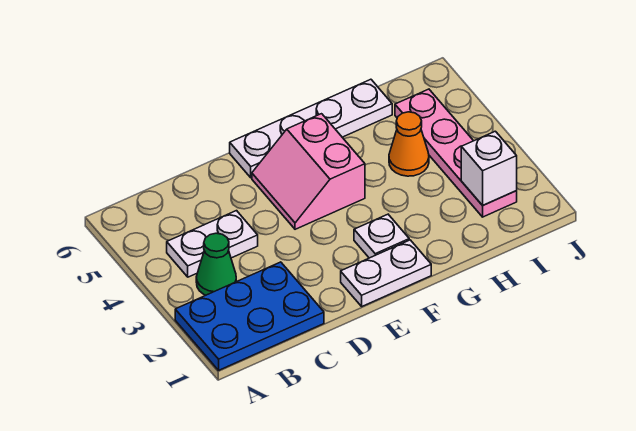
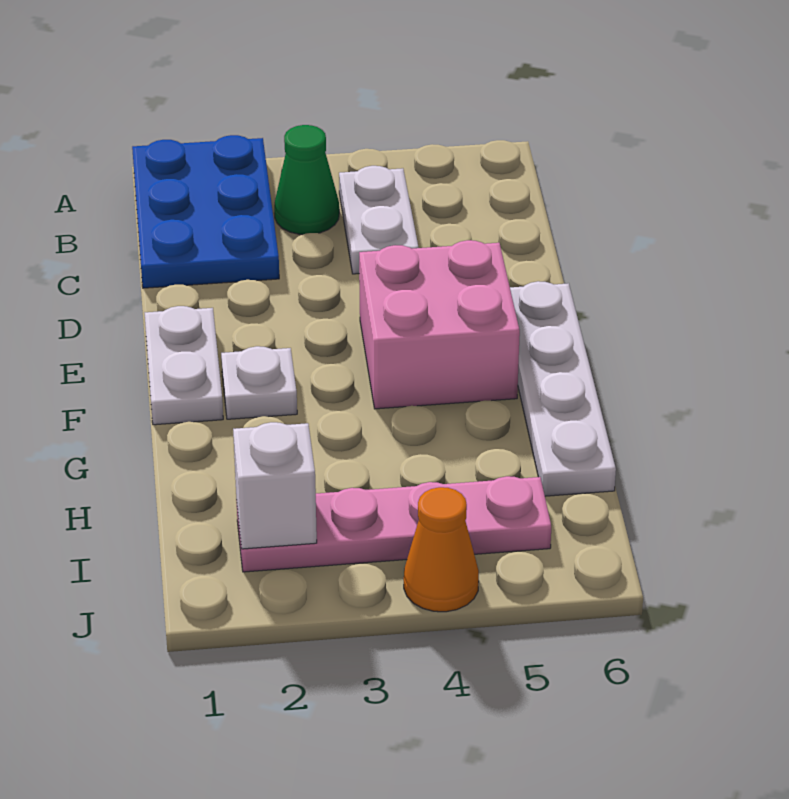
pink slope E4:F5 level 1 top F -> pink brick E4:F5 level 1
orange cone H4 level 1 -> orange cone J4 level 1

